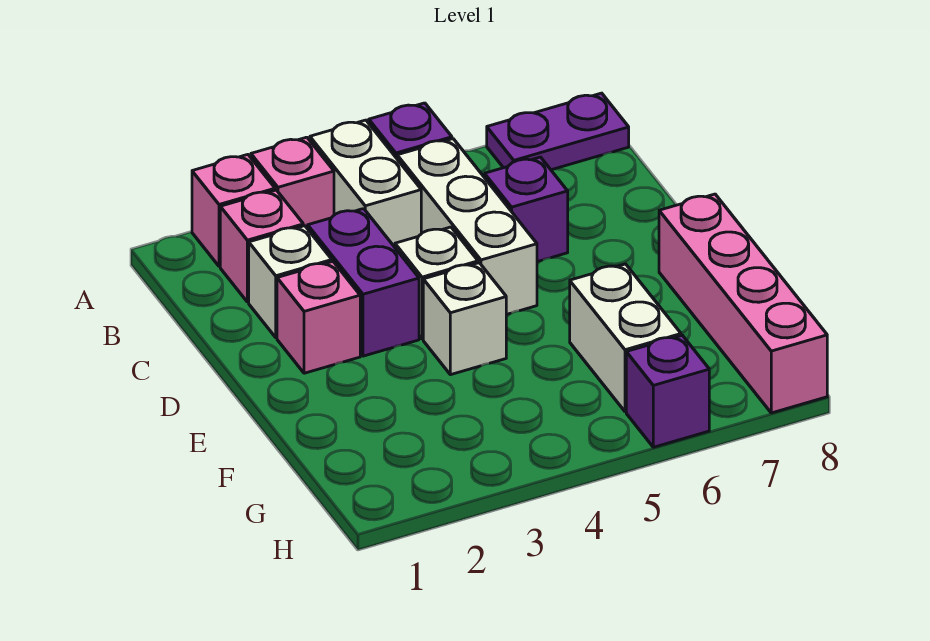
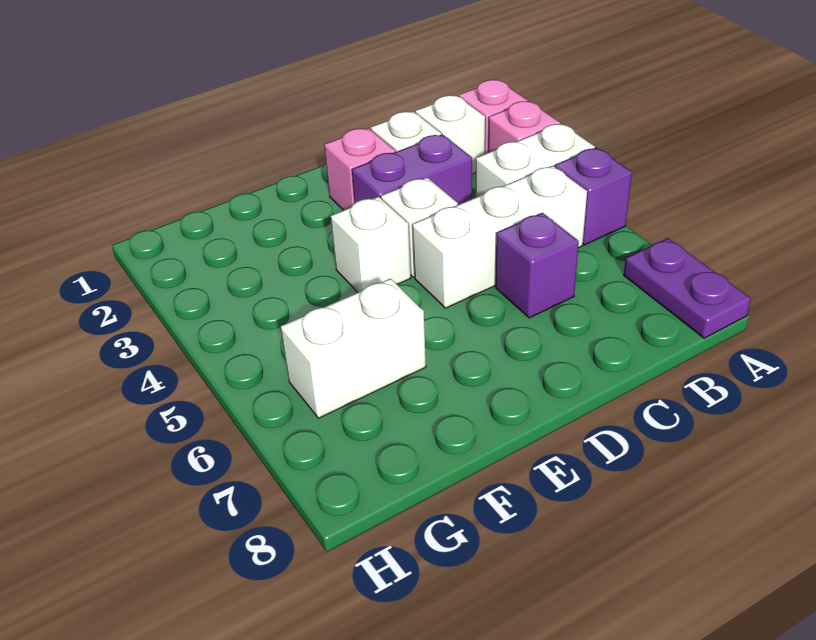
pink brick B2 level 1 -> white brick B2 level 1
pink brick E8:H8 level 1 -> none
purple brick H6 level 1 -> none

